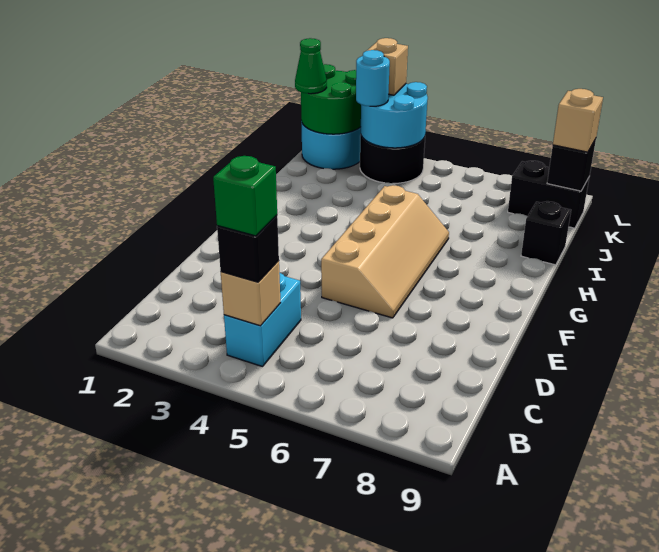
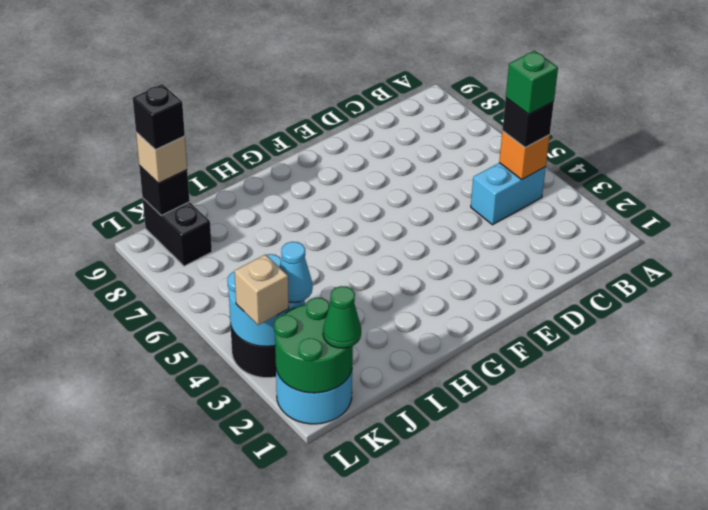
tan brick B4 level 2 -> orange brick B4 level 2
tan slope E5:H6 level 1 top 5 -> none
black brick I9 level 1 -> black brick K9 level 4
cyan round brick K3 level 3 -> cyan cone K3 level 3

